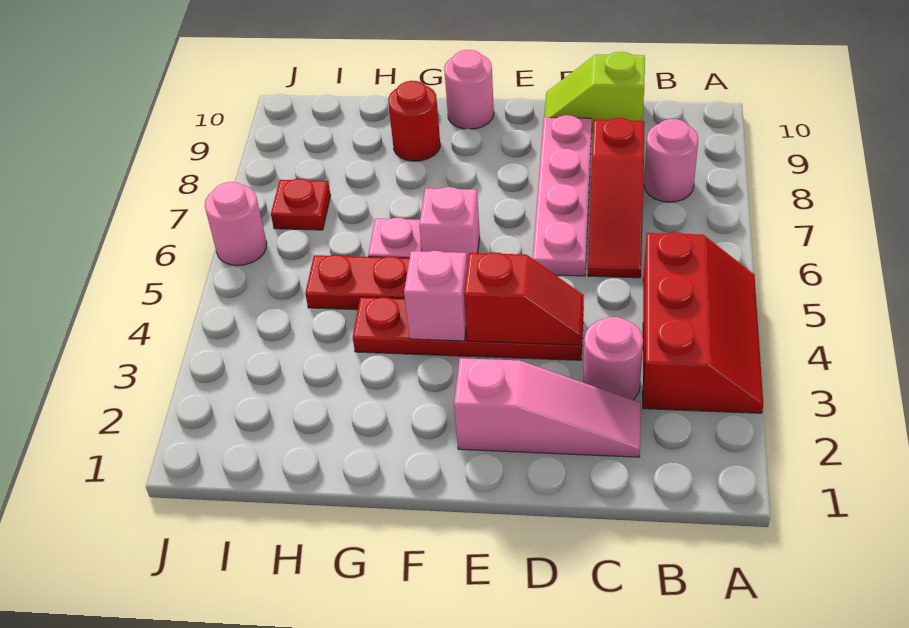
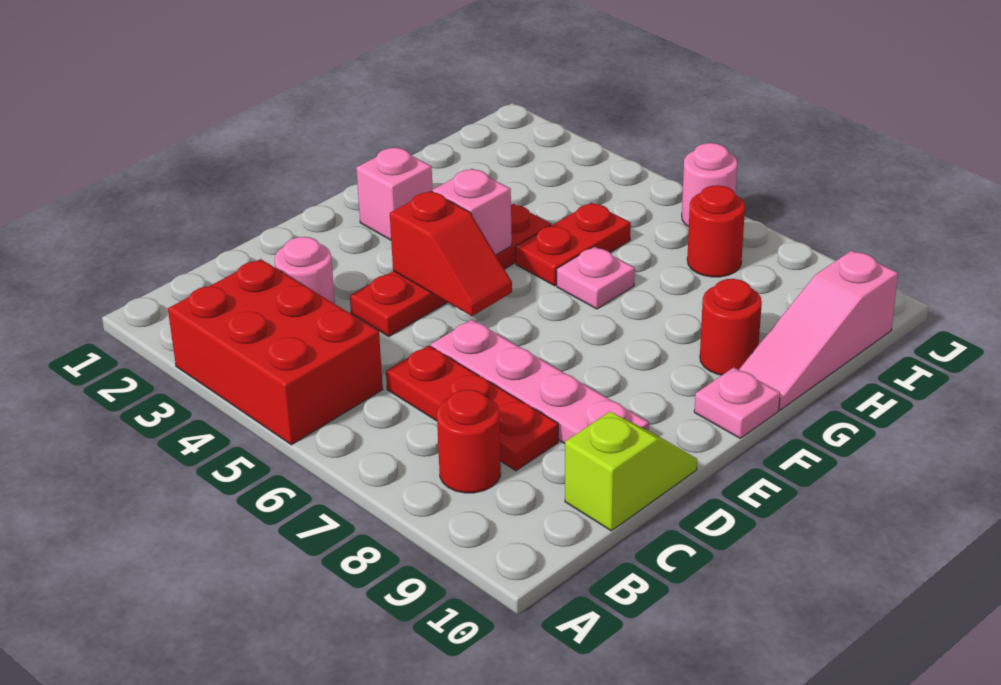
red slope A3:B5 level 1 top B -> red brick A3:B5 level 1
pink round brick B8 level 1 -> red round brick B8 level 1
pink slope C2:E2 level 1 top E -> pink slope G10:I10 level 1 top I
red slope C6:C8 level 1 top 8 -> red plate C6:C8 level 1
red slope D4:E4 level 2 top E -> red slope E4:E5 level 2 top 4
pink brick F6 level 1 -> pink brick F2 level 1
pink round brick F10 level 1 -> pink plate F10 level 1
red plate I7 level 1 -> red round brick I7 level 1

